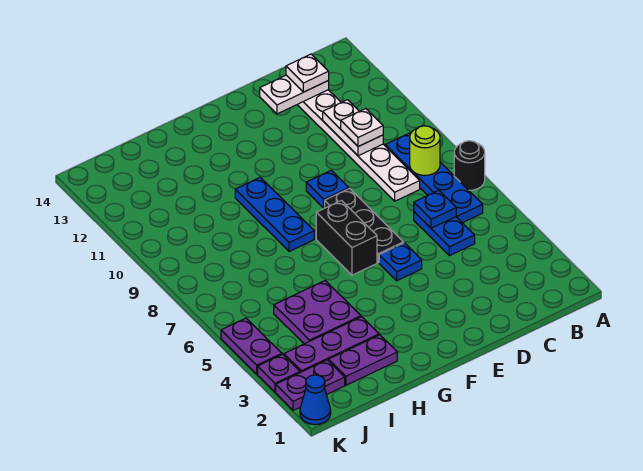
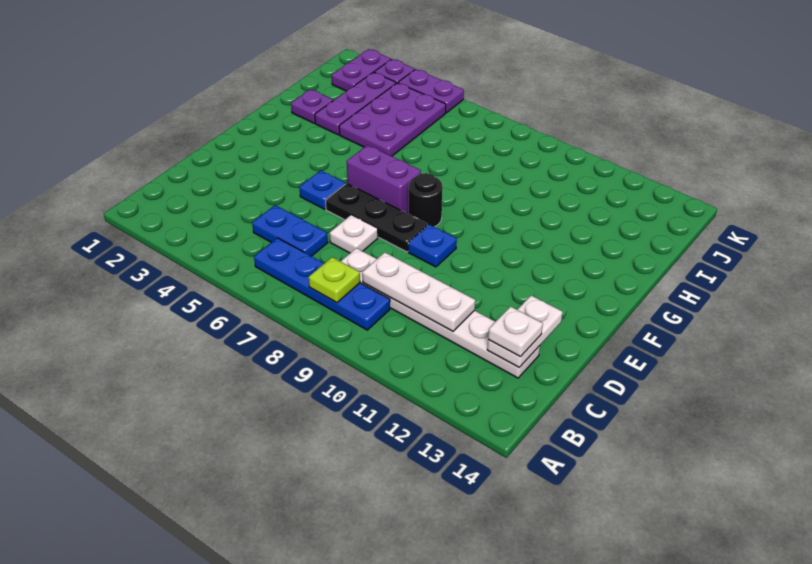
black round brick A7 level 1 -> black round brick F8 level 1
lime round brick B8 level 2 -> lime plate B8 level 2
blue plate C6 level 2 -> none
white plate C10:C11 level 2 -> white plate C9:C11 level 2
white plate C10 level 3 -> white plate D7 level 1
black brick F6:F7 level 1 -> purple brick F6:F7 level 1
blue plate G8:G10 level 1 -> none
purple plate H2:I2 level 1 -> purple plate H2 level 1
purple plate H4:I5 level 1 -> purple plate H4:J5 level 1
blue cone K1 level 1 -> none

